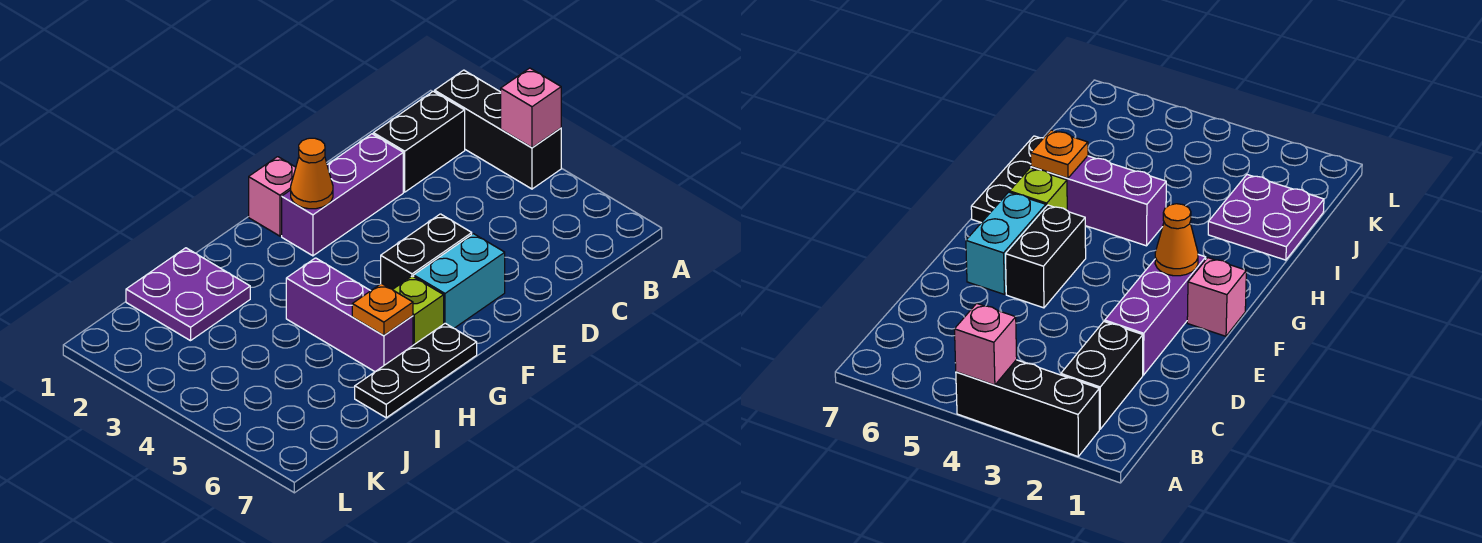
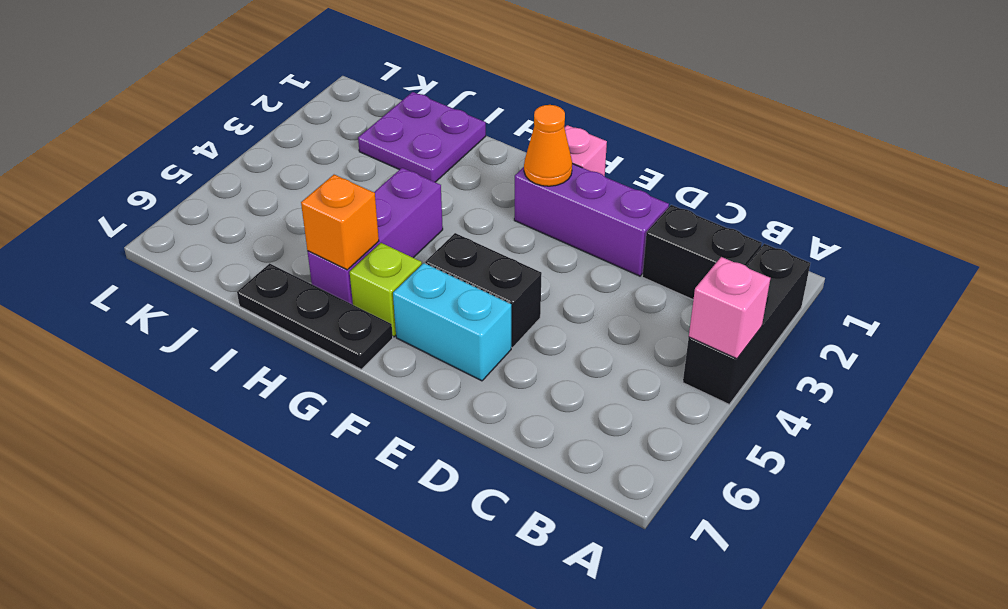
orange plate H6 level 2 -> orange brick H6 level 2

